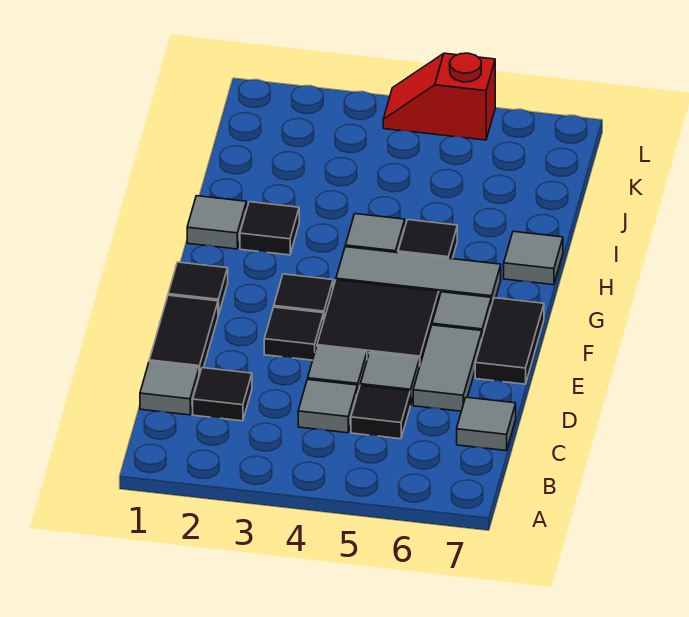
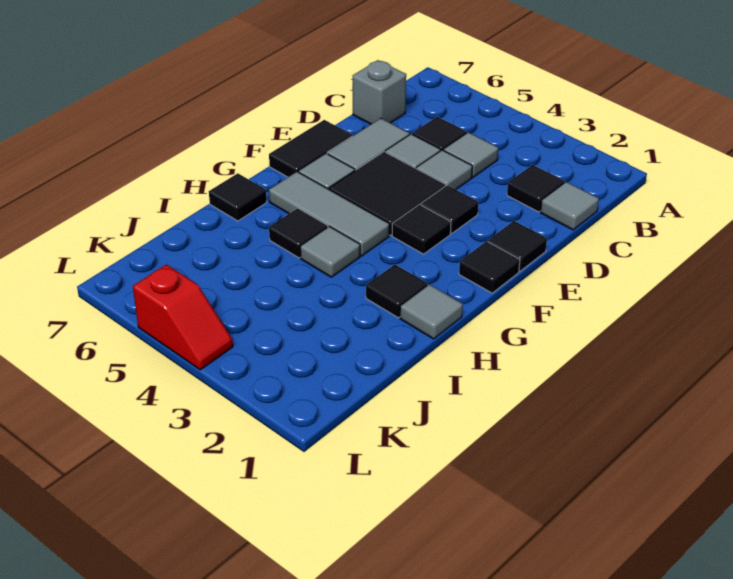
grey tile C7 level 1 -> grey brick C7 level 1
black tile D1:E1 level 1 -> black tile E1 level 1
grey tile H7 level 1 -> black tile H7 level 1

